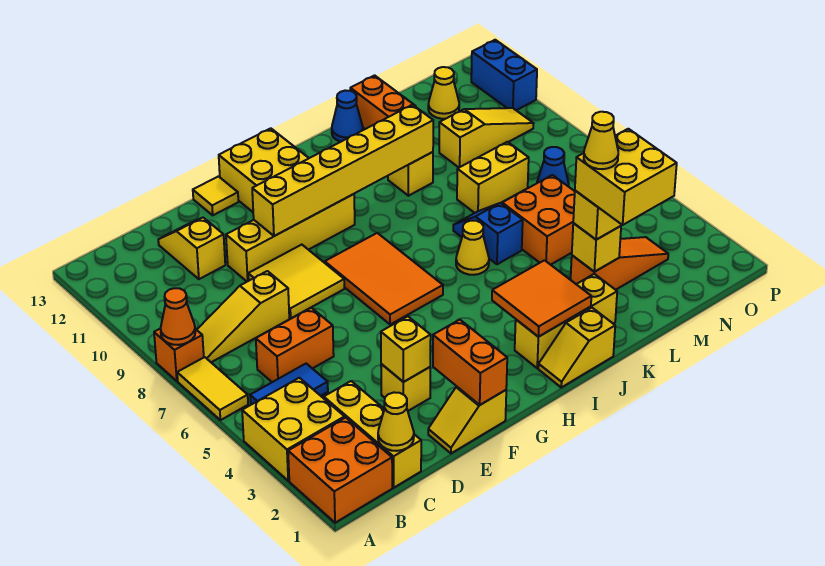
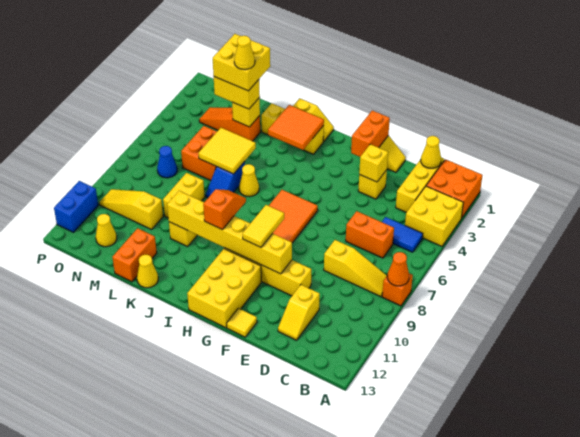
yellow tile A6:A7 level 1 -> yellow tile G9:G10 level 3
yellow tile E8:F9 level 1 -> yellow tile K5:L6 level 2
none -> orange slope I9:I10 level 3 top 10
blue cone K13 level 1 -> yellow cone K13 level 1
yellow brick L8:M8 level 1 -> yellow brick L8:L9 level 1

